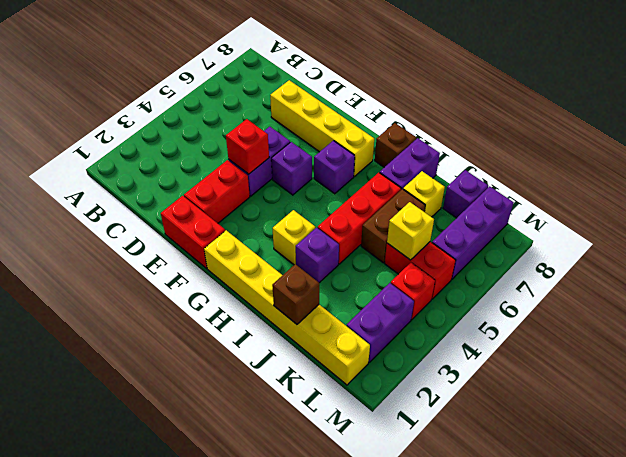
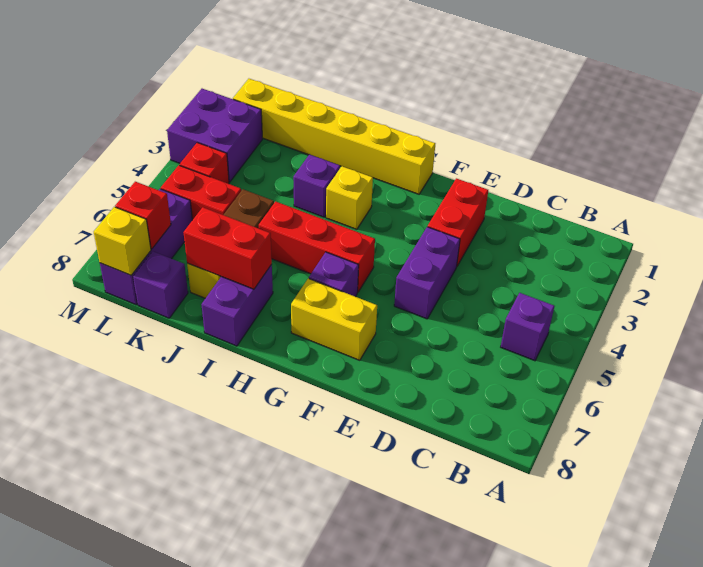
yellow brick D7:G7 level 1 -> yellow brick F7:G7 level 1
red brick E1:F1 level 1 -> red brick I7:J7 level 2
red brick E4 level 2 -> red brick L7 level 2
purple brick F5 level 1 -> purple brick B5 level 1
brown brick H8 level 1 -> none
red brick I4:I6 level 1 -> red brick G5:I5 level 1
brown brick J1 level 2 -> none
yellow brick K5 level 2 -> yellow brick L8 level 2
purple brick L2:L3 level 1 -> purple brick L2:M3 level 1

